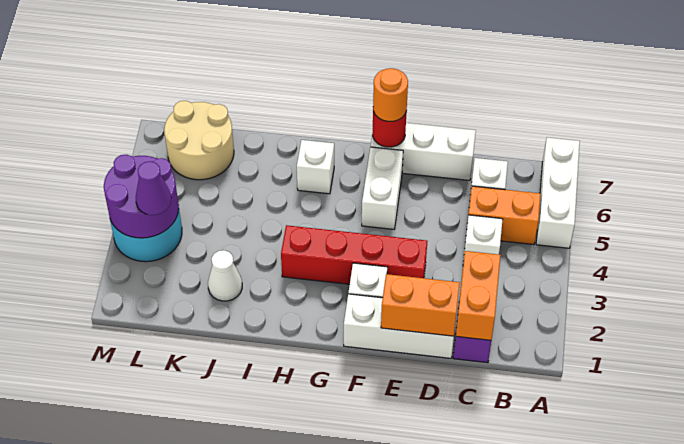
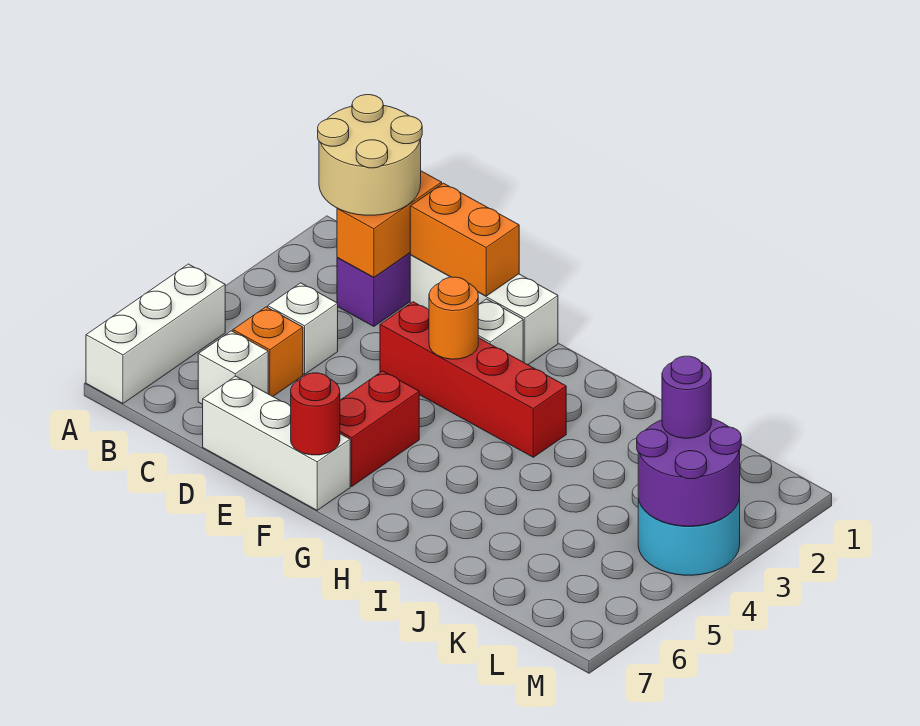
orange brick B5:C5 level 1 -> orange brick C5 level 1
white brick F5:F6 level 1 -> red brick F5:F6 level 1
orange round brick F7 level 3 -> orange round brick F3 level 2
white brick H6 level 1 -> none
white cone J2 level 1 -> none
tan round brick K6:L7 level 1 -> tan round brick B1:C2 level 3
purple cone L3 level 3 -> purple round brick L3 level 3

